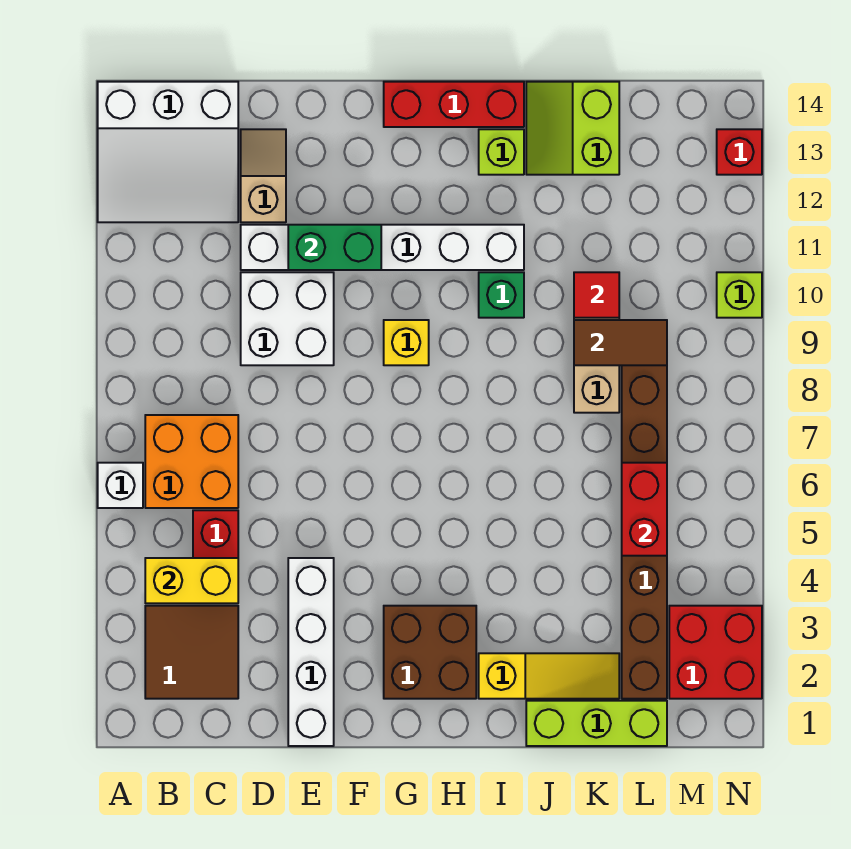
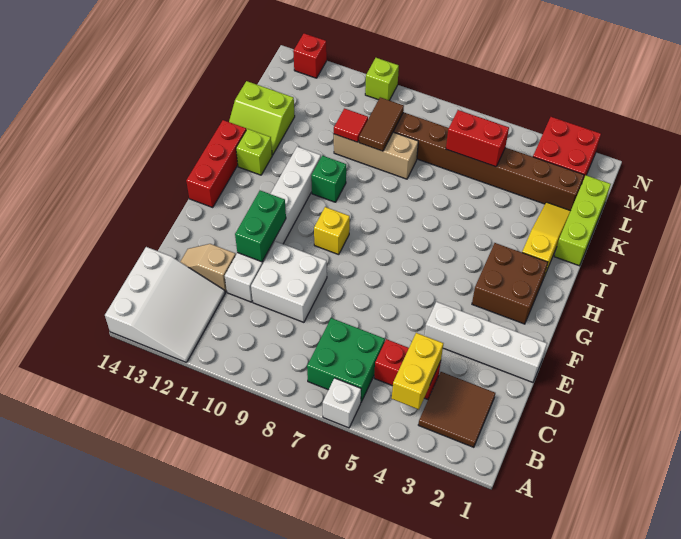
orange brick B6:C7 level 1 -> green brick B6:C7 level 1

